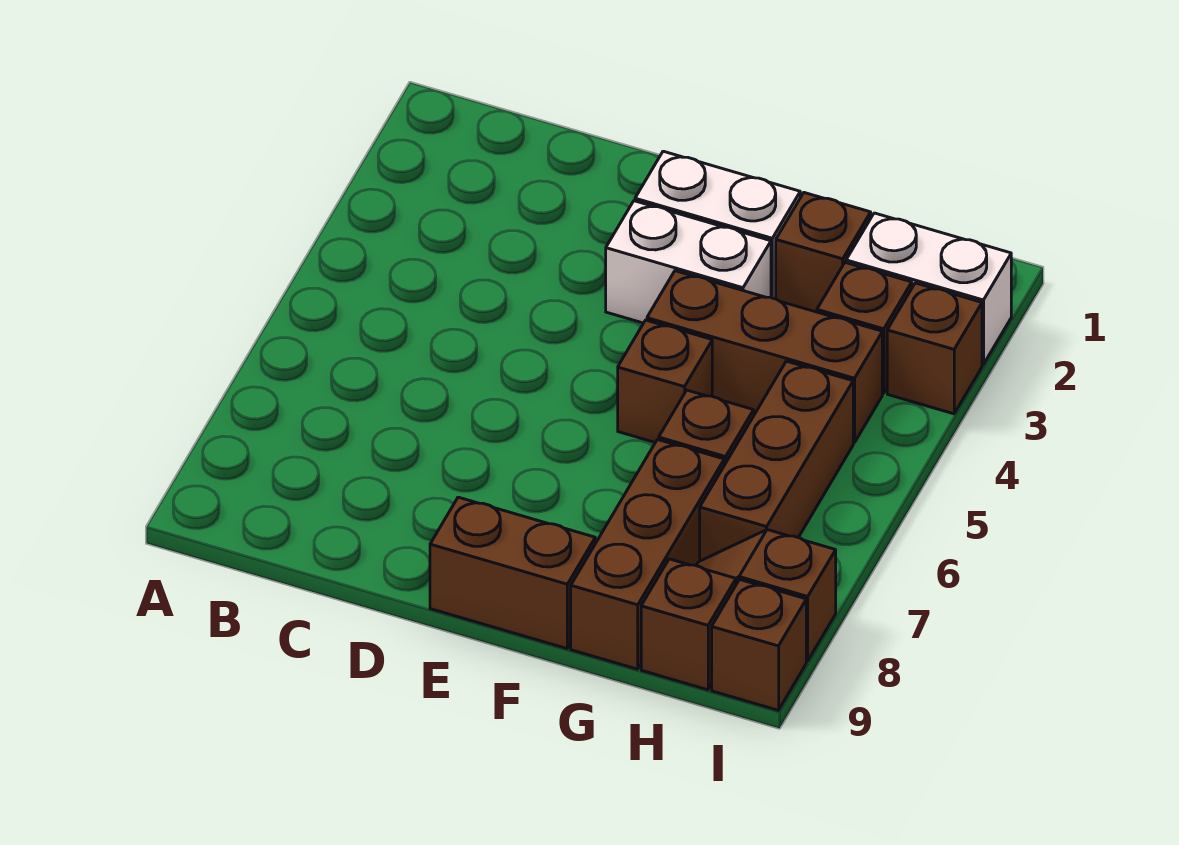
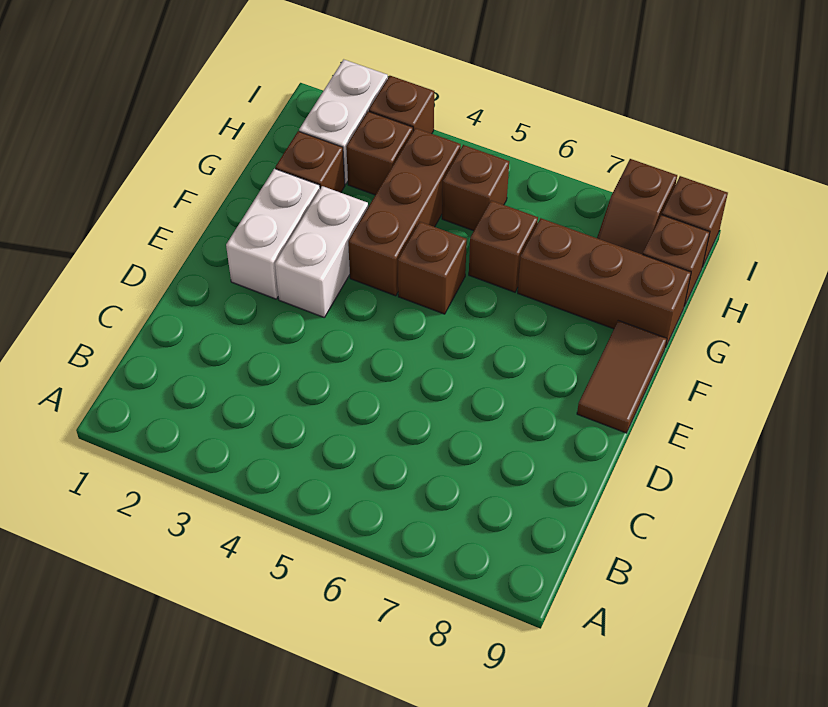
brown brick E9:F9 level 1 -> brown tile E9:F9 level 1
brown brick H5:H7 level 1 -> brown brick H5 level 1

